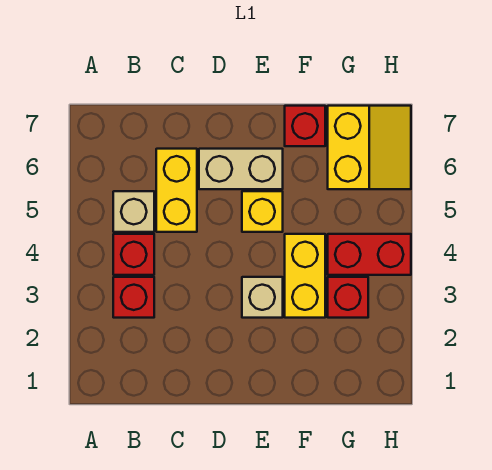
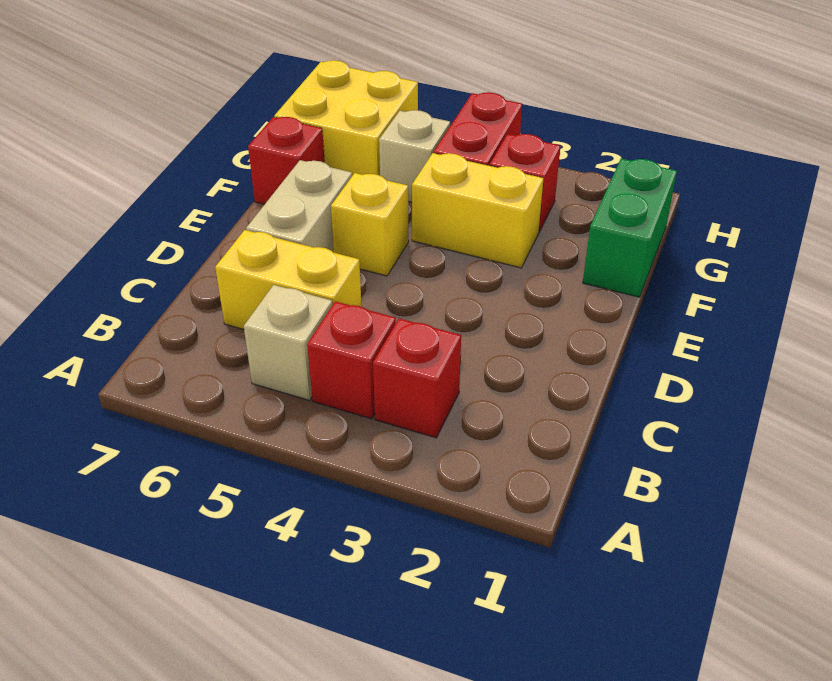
tan brick E3 level 1 -> tan brick G5 level 1
none -> green brick F1:G1 level 1
yellow slope G6:H7 level 1 top G -> yellow brick G6:H7 level 1

